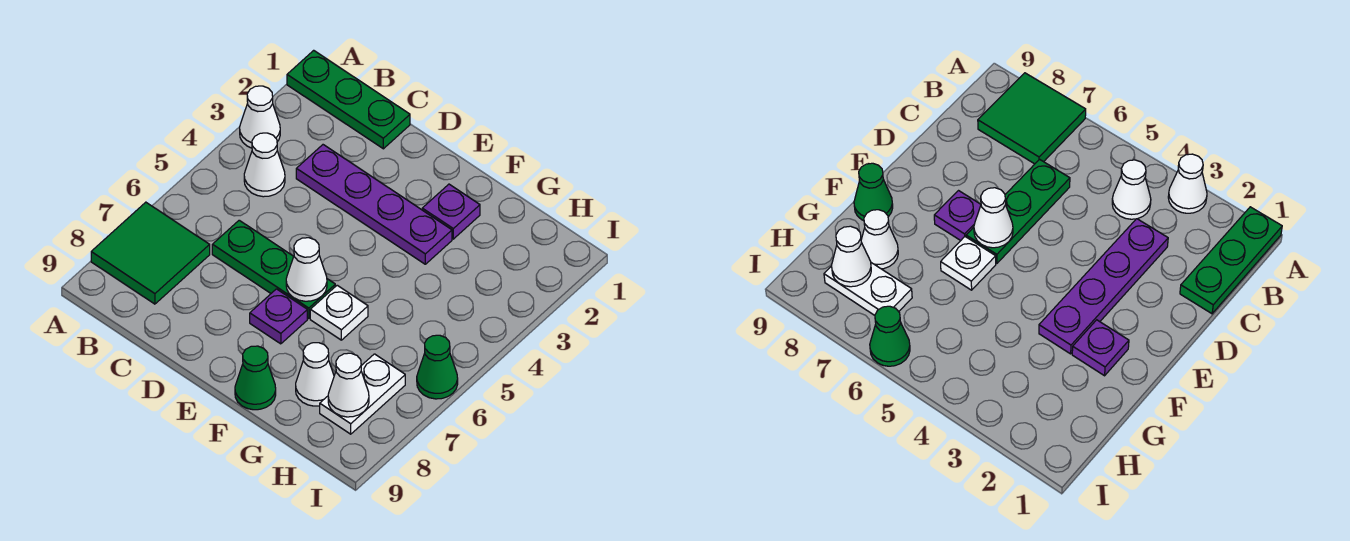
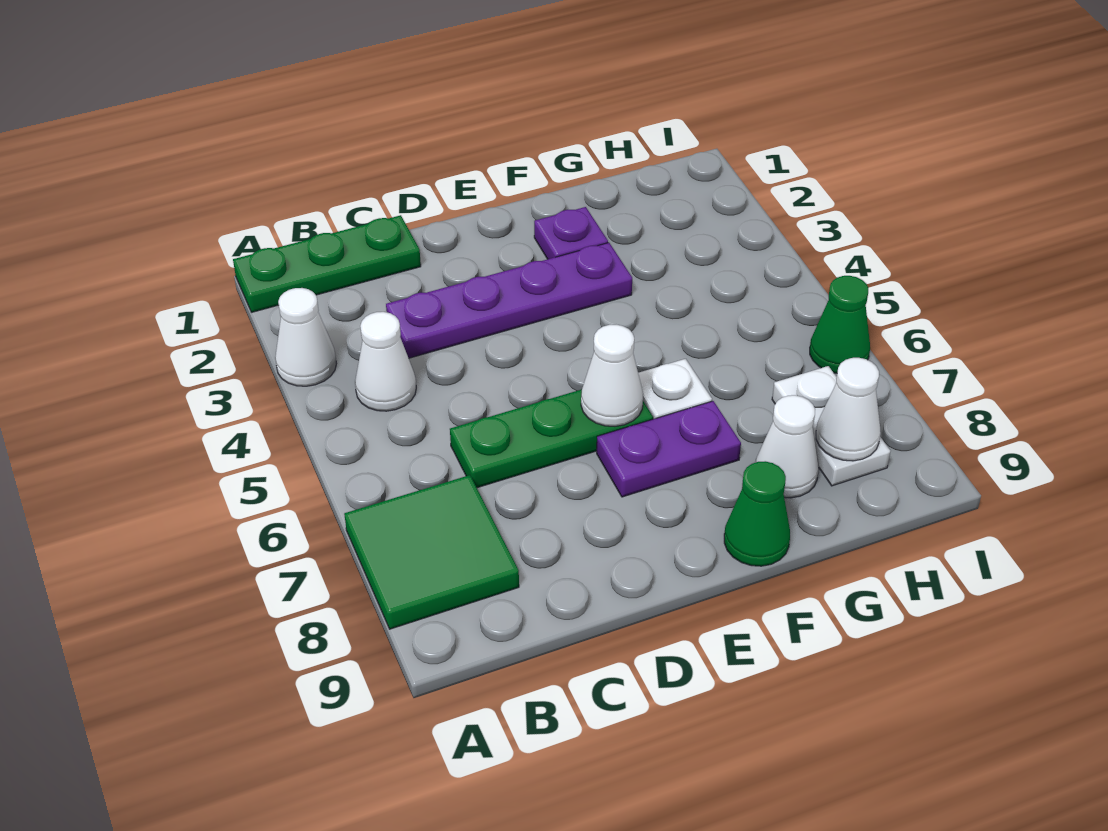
purple plate E7 level 1 -> purple plate E7:F7 level 1

